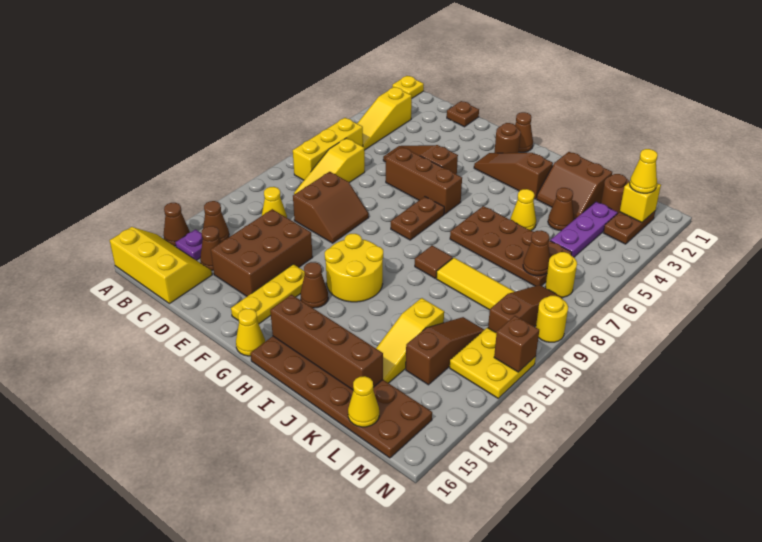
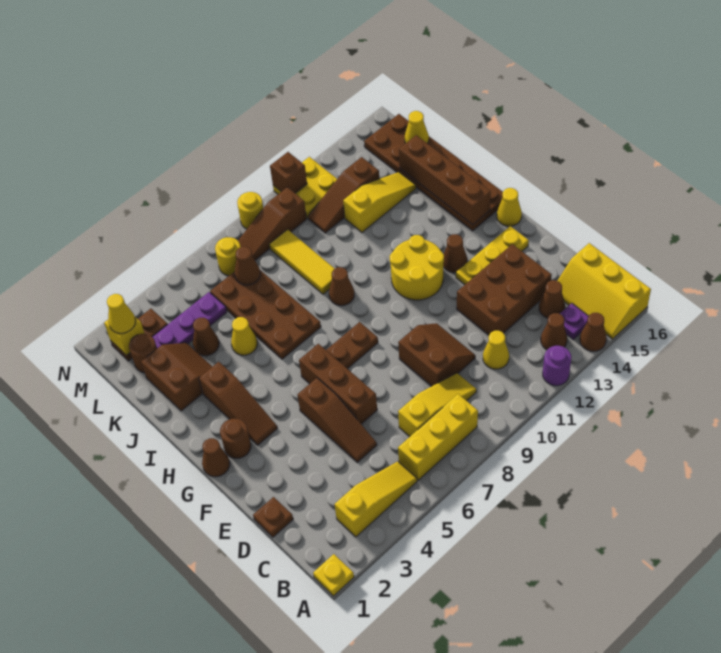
none -> purple round brick A12 level 1
brown slope D9:E10 level 1 top D -> brown slope D9:E10 level 1 top 9
brown tile I9 level 1 -> brown cone I9 level 1

